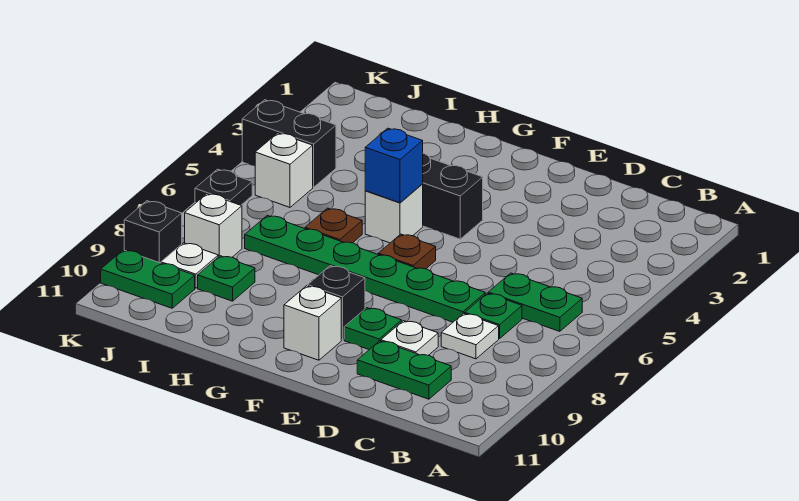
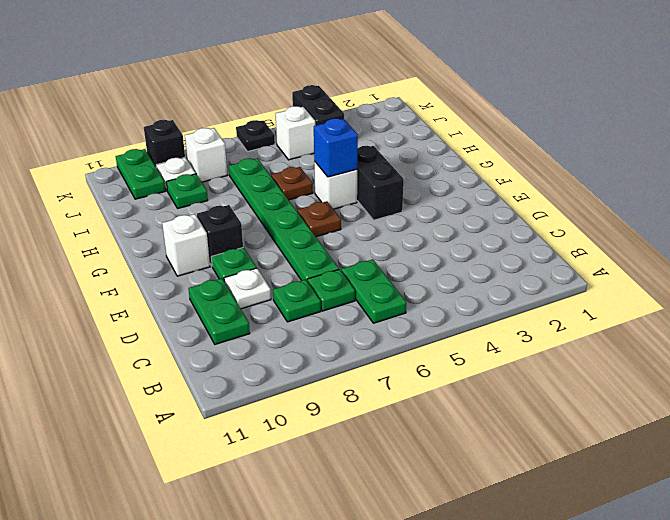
white plate C8 level 1 -> green plate C8 level 1

